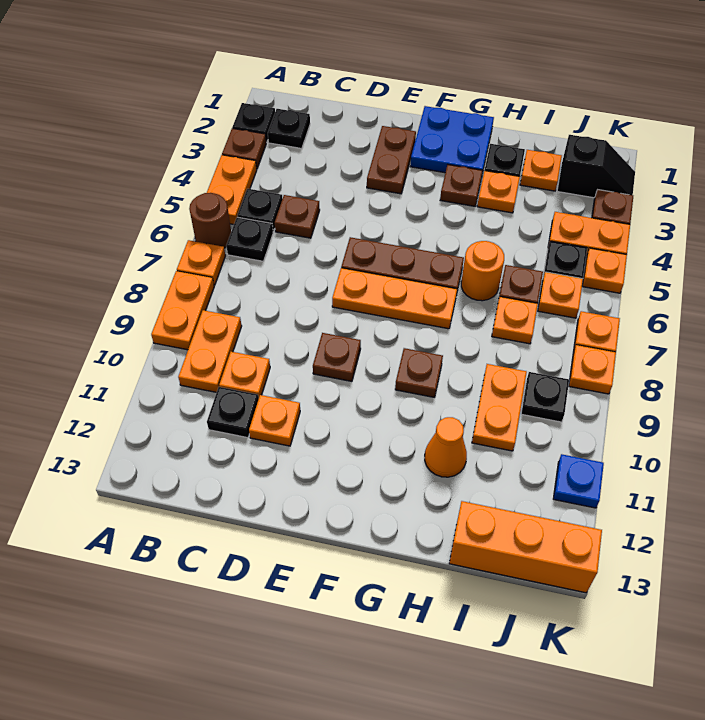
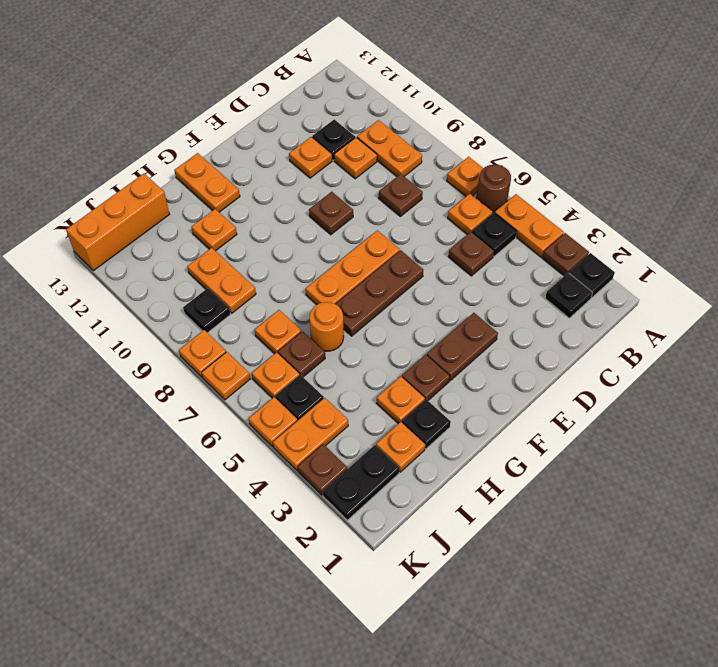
orange plate A8:A9 level 1 -> orange plate G12:G13 level 1
black plate B6 level 1 -> orange plate B6 level 1
brown plate E2:E3 level 1 -> brown plate E3:F3 level 1
blue plate F1:G2 level 1 -> none
brown plate G9 level 1 -> brown plate C8 level 1
orange cone H11 level 1 -> orange plate H11 level 1
black slope J2:K2 level 1 top J -> black plate J2:K2 level 1
blue plate K11 level 1 -> none

